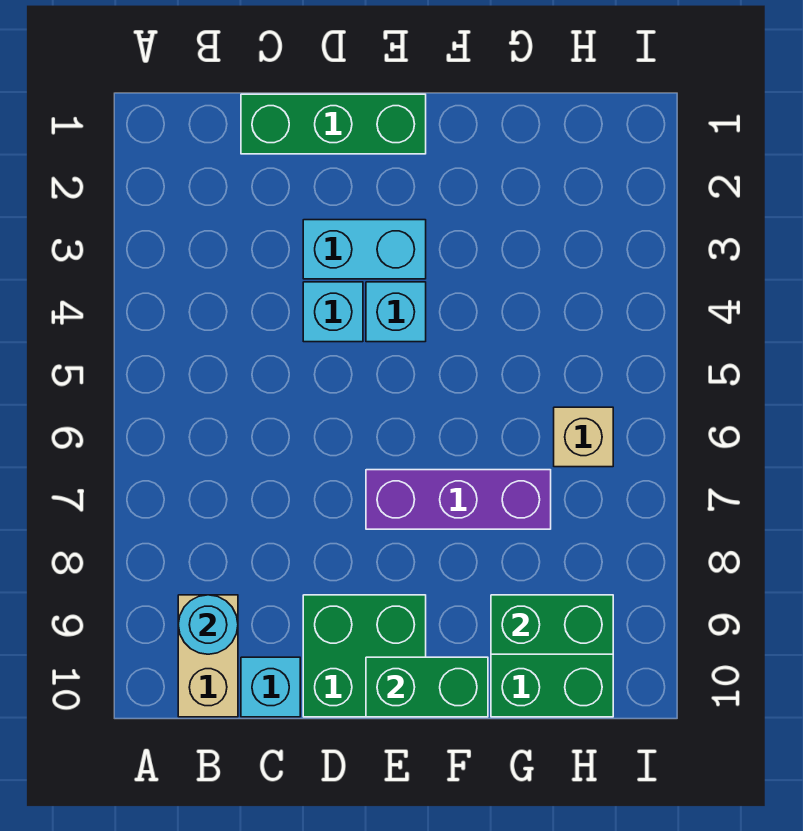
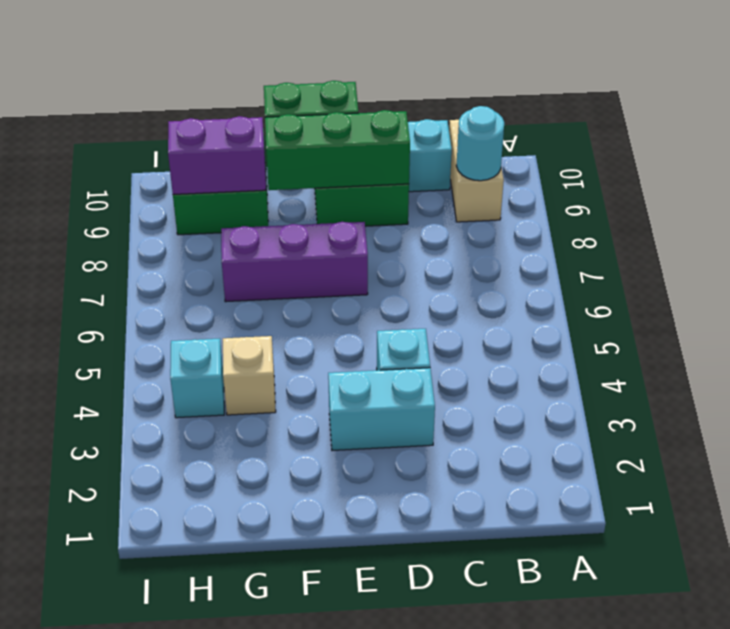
green brick C1:E1 level 1 -> green brick D9:F9 level 2
cyan brick E4 level 1 -> cyan brick H4 level 1
green brick G9:H9 level 2 -> purple brick G9:H9 level 2
tan brick H6 level 1 -> tan brick G4 level 1

